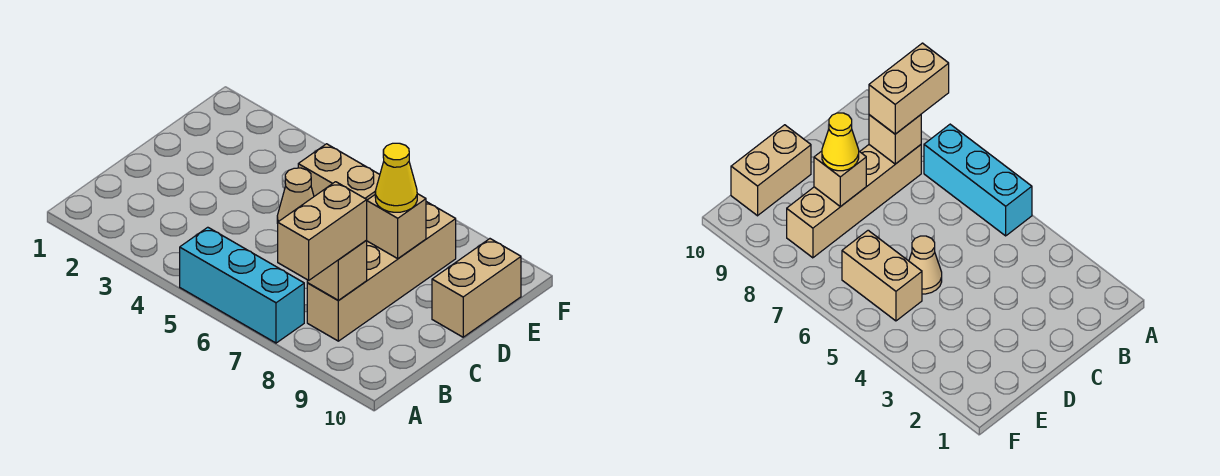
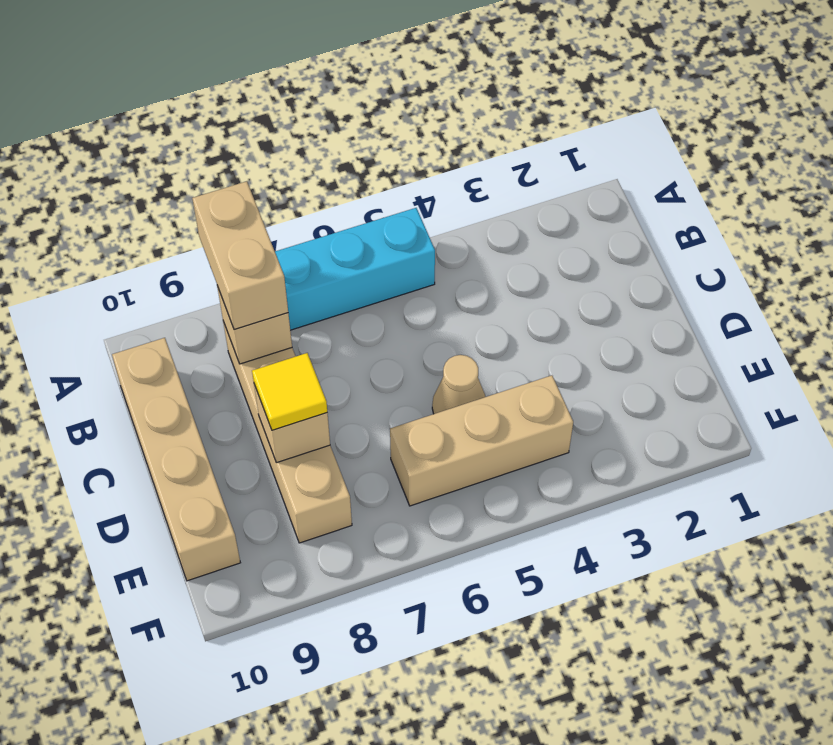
yellow cone D8 level 3 -> yellow tile D8 level 3
tan brick D10:E10 level 1 -> tan brick B10:E10 level 1
tan brick E5:E6 level 1 -> tan brick E4:E6 level 1

